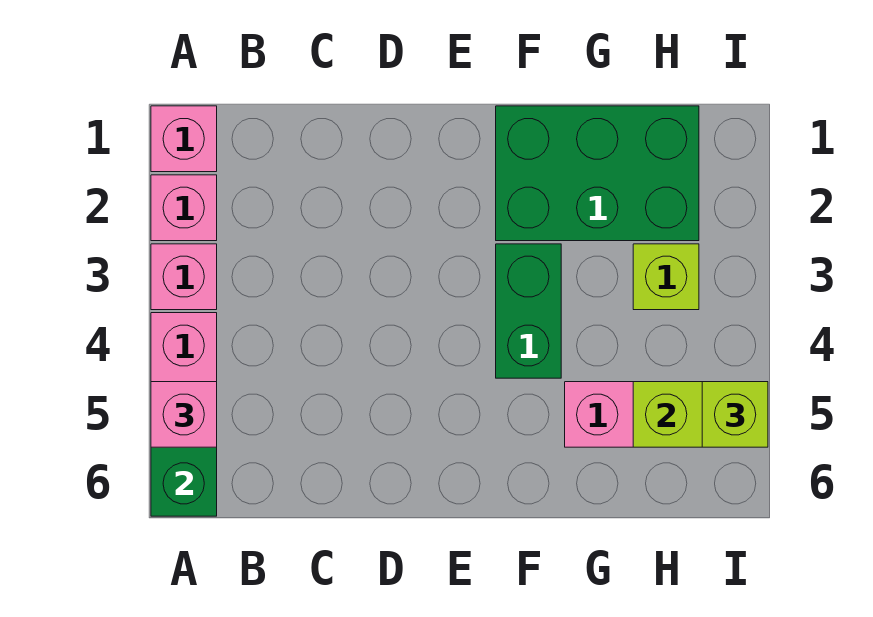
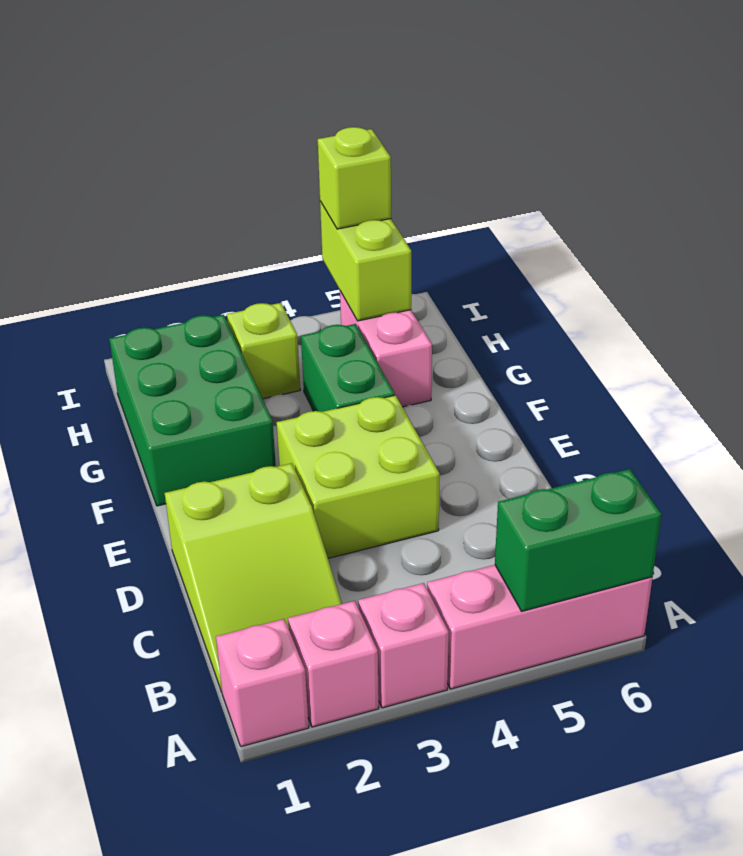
pink brick A5 level 3 -> none
none -> lime slope B1:D2 level 1 top D
none -> lime brick D3:E4 level 1
green brick F3:F4 level 1 -> green brick F4:G4 level 1

